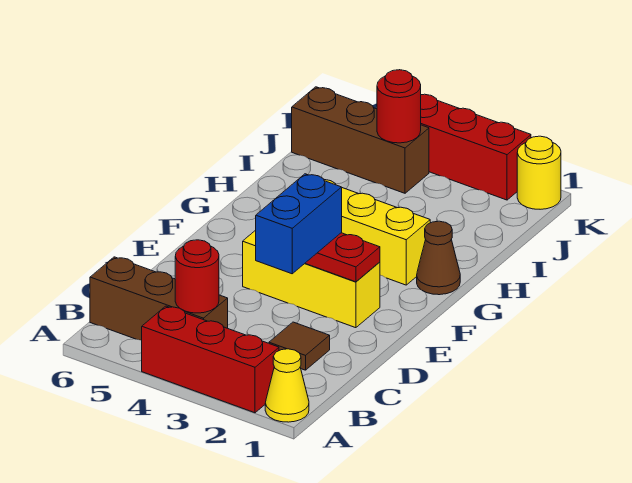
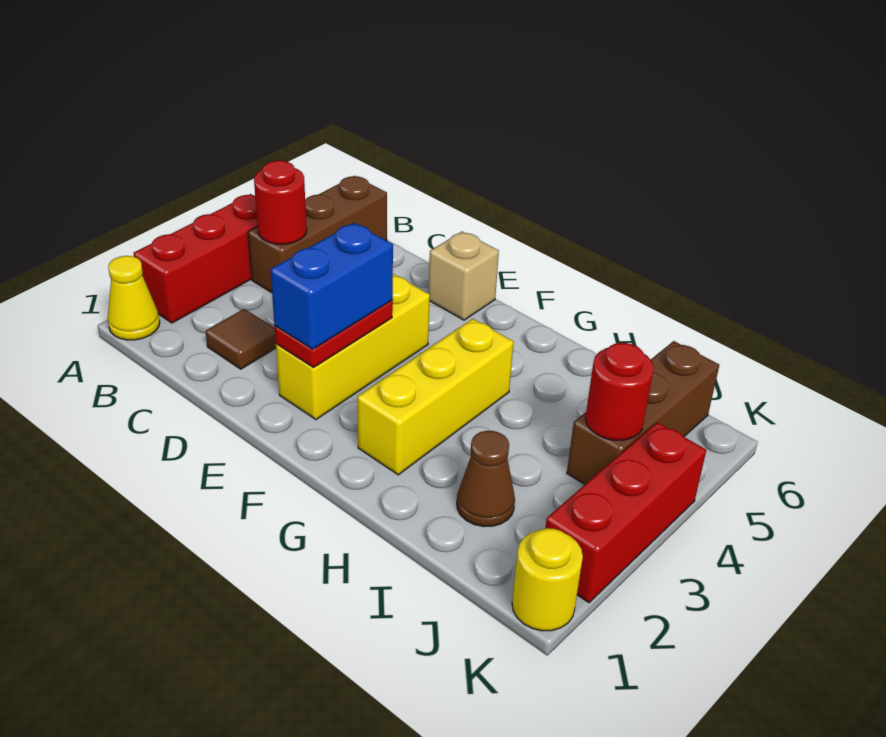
blue brick D3:E3 level 3 -> blue brick E2:E3 level 3
none -> tan brick E6 level 1
brown cone G1 level 1 -> brown cone I2 level 1

